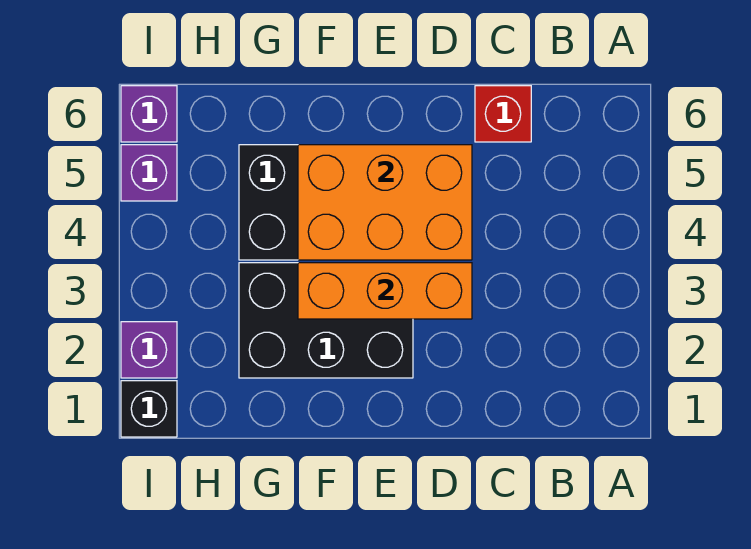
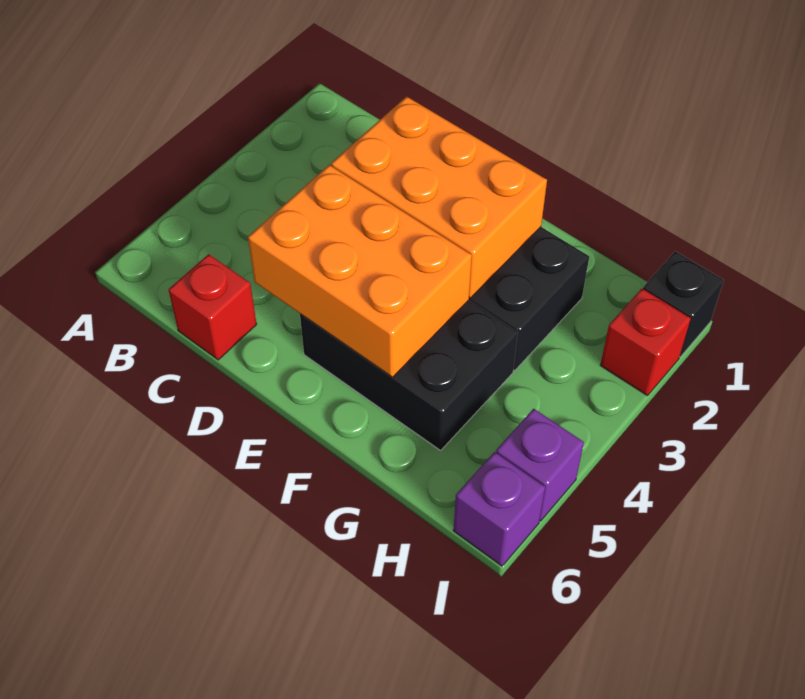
orange brick D3:F3 level 2 -> orange brick D2:F3 level 2
purple brick I2 level 1 -> red brick I2 level 1

